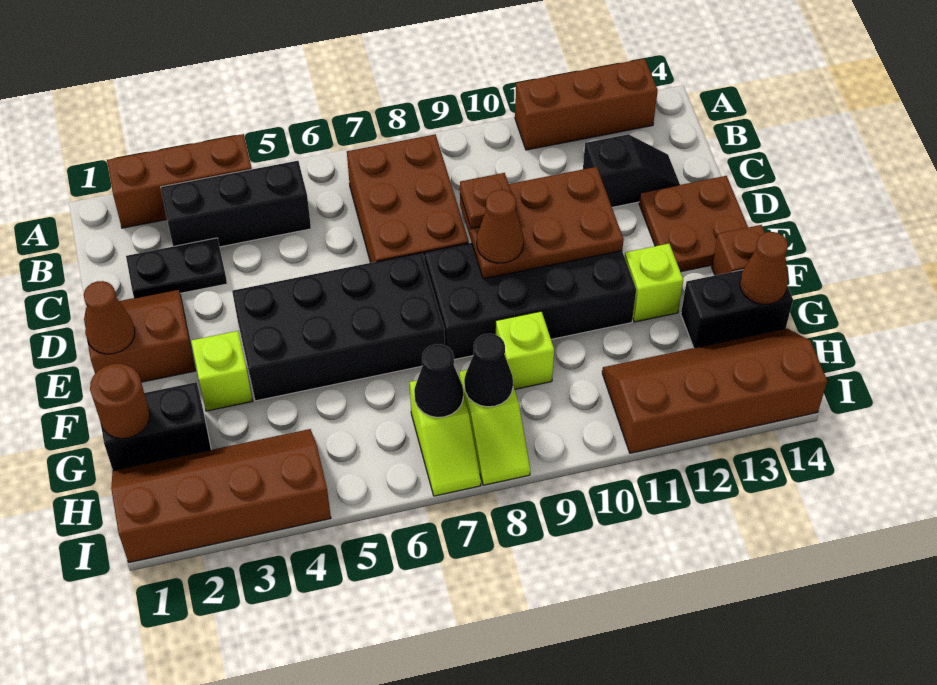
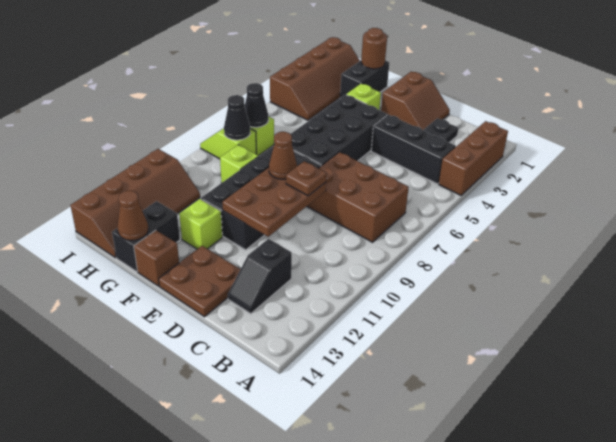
brown brick A11:A13 level 1 -> none
black brick B3:B5 level 1 -> black brick B4:D4 level 1
brown cone E1 level 2 -> none

